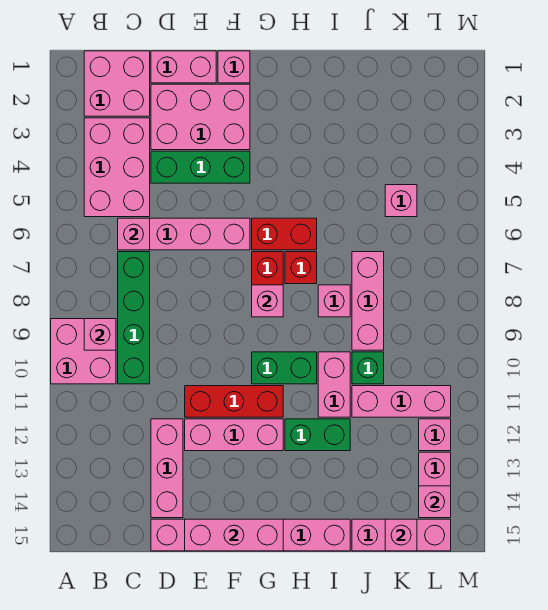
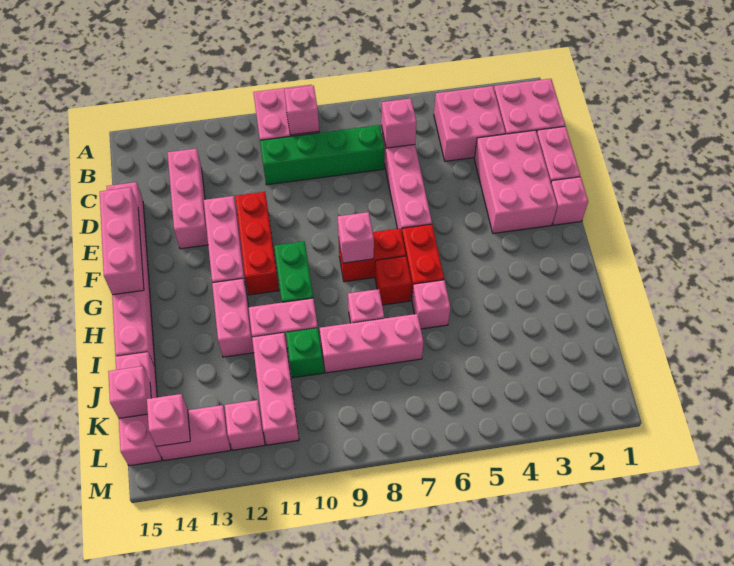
pink brick B3:C5 level 1 -> pink brick B3:C4 level 1
green brick D4:F4 level 1 -> none
pink brick D12:D14 level 1 -> pink brick C13:E13 level 1
green brick H12:I12 level 1 -> pink brick H12:I12 level 1
pink brick K5 level 1 -> pink brick I6 level 1

